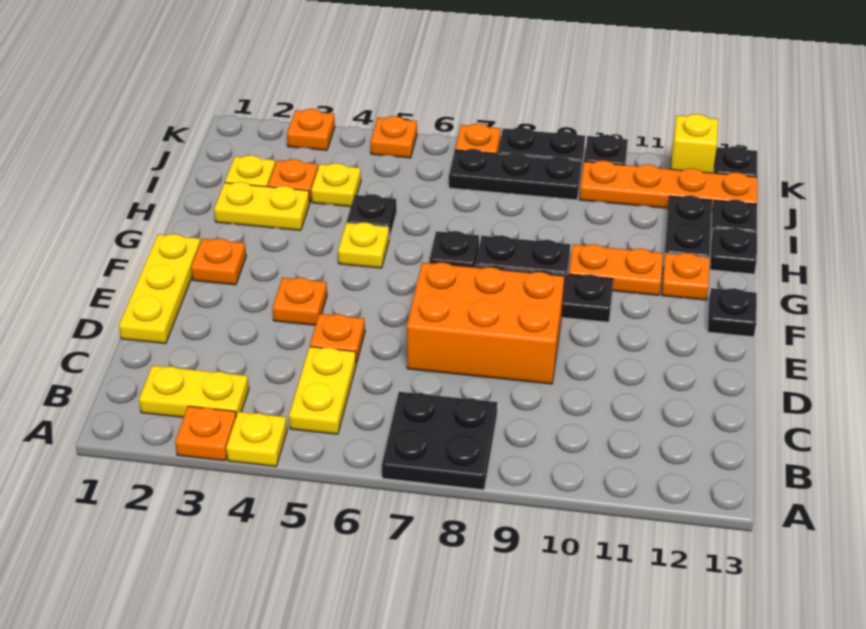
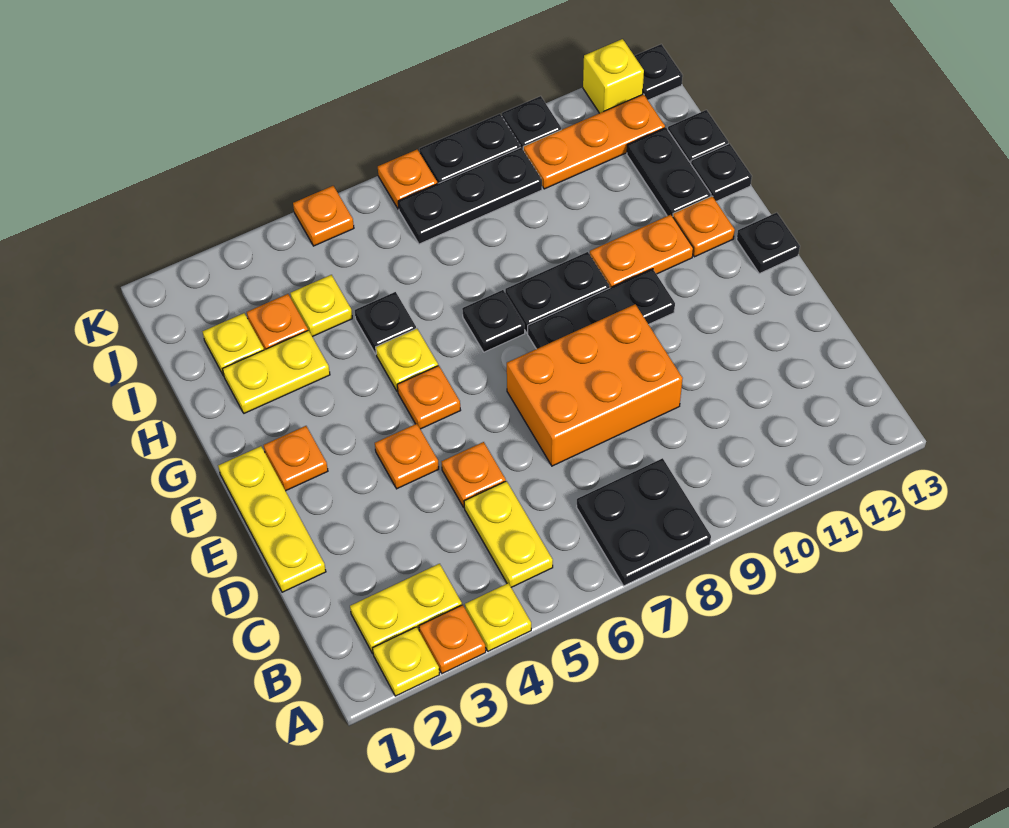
none -> yellow plate A2 level 1
orange plate J10:J13 level 1 -> orange plate J10:J12 level 1
orange plate K3 level 1 -> orange plate F5 level 1

